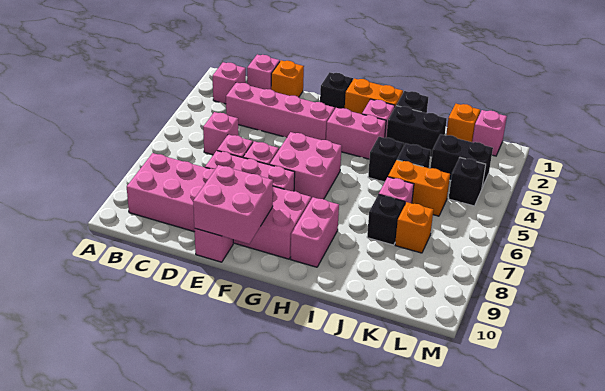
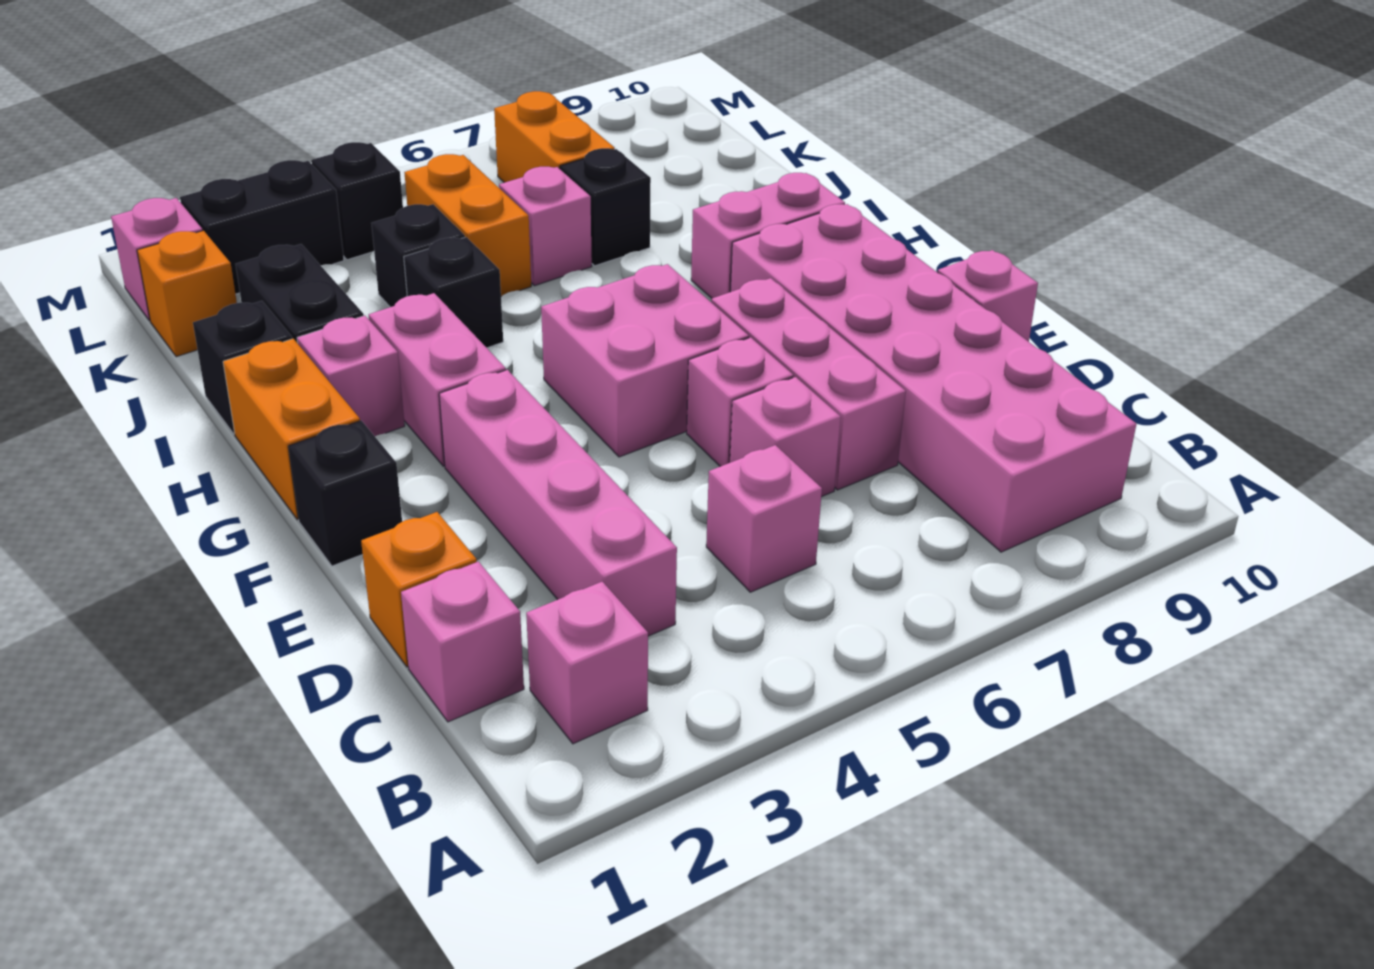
pink brick E9:F10 level 2 -> none
black brick K3:L3 level 1 -> black brick L2:L3 level 1
orange brick K7 level 1 -> orange brick K7:L7 level 1

